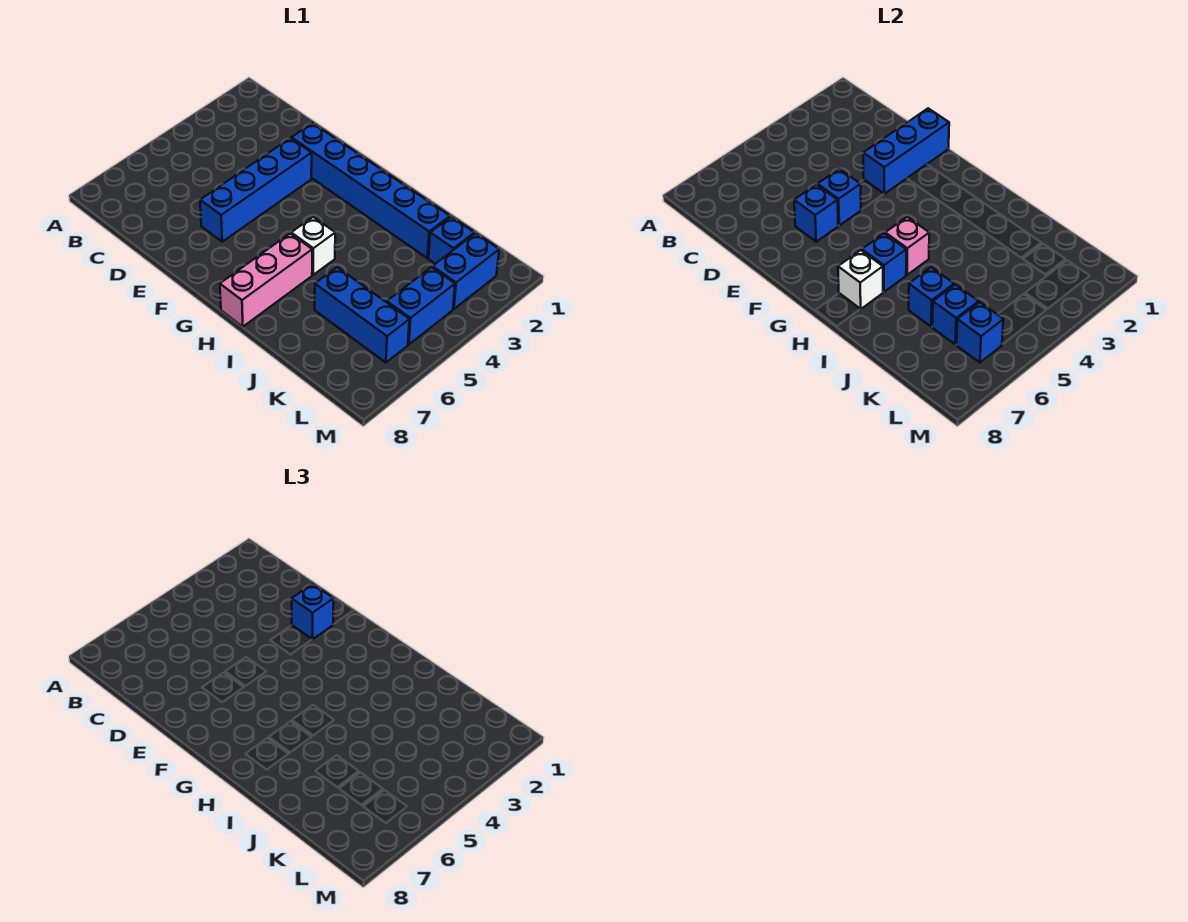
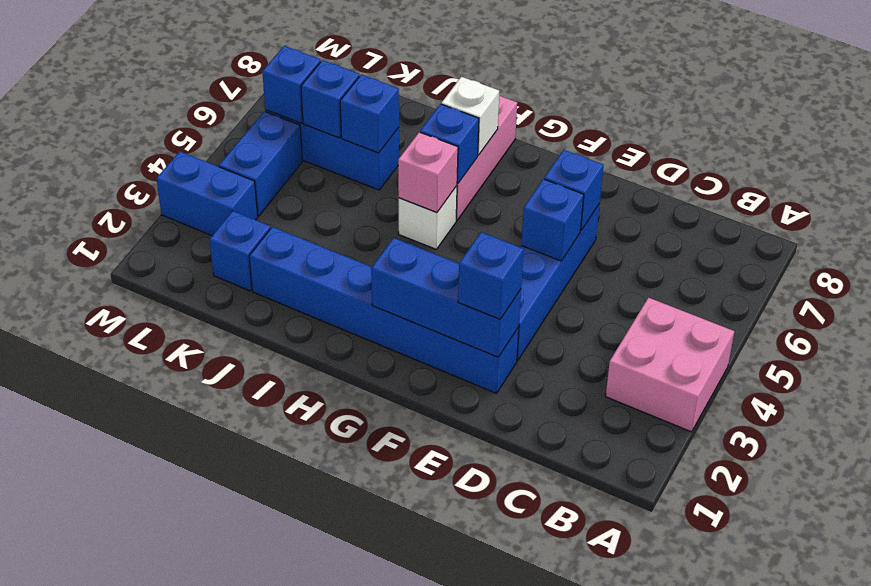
none -> pink brick A3:B4 level 1
blue brick E1:E3 level 2 -> blue brick E2:G2 level 2
blue brick L2:L3 level 1 -> blue brick L3:M3 level 1

